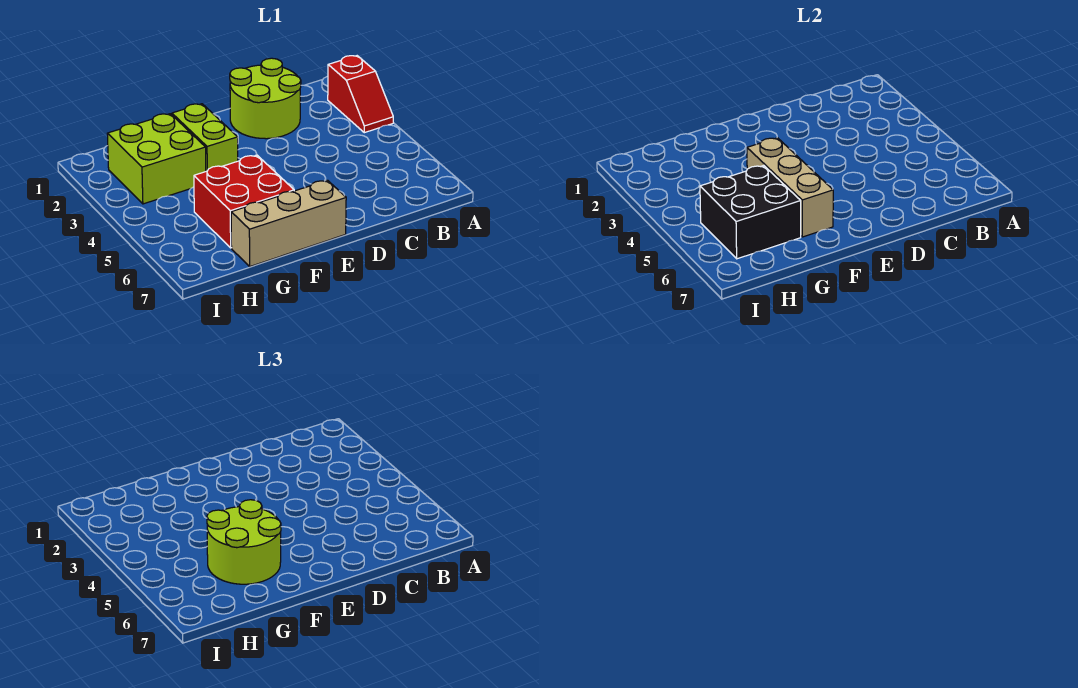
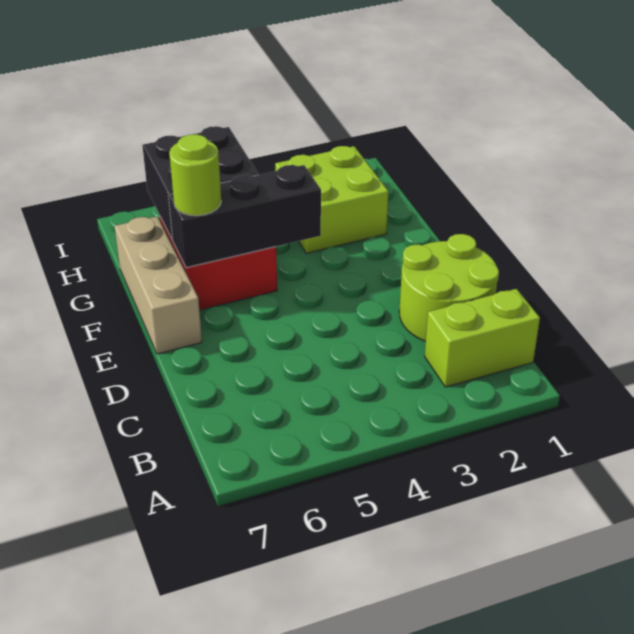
red slope A2:A3 level 1 top 2 -> none
lime brick F2:F3 level 1 -> lime brick B1:B2 level 1
tan brick F4:F6 level 2 -> black brick F4:F6 level 2
lime round brick F5:G6 level 3 -> lime round brick F6 level 3

